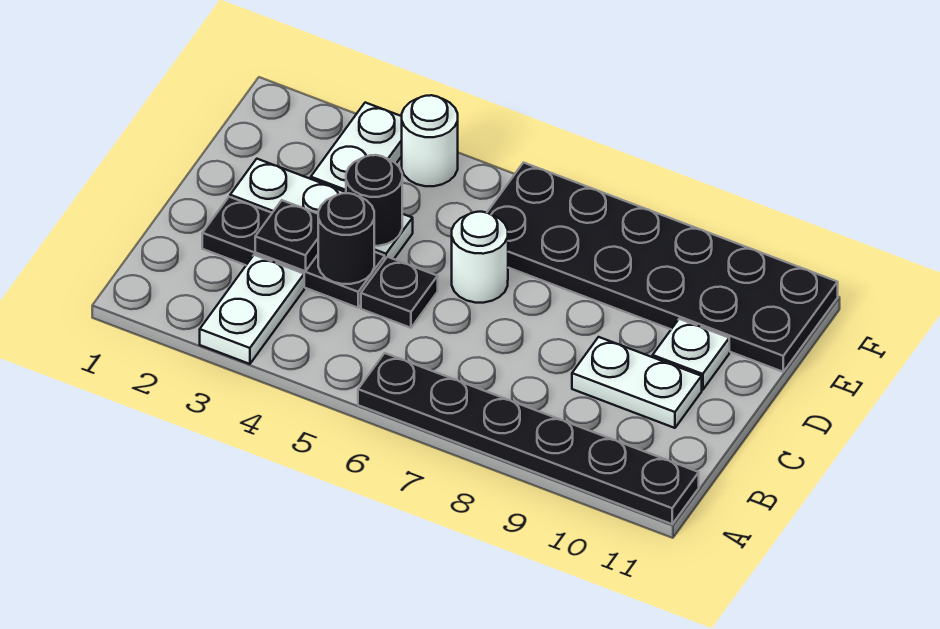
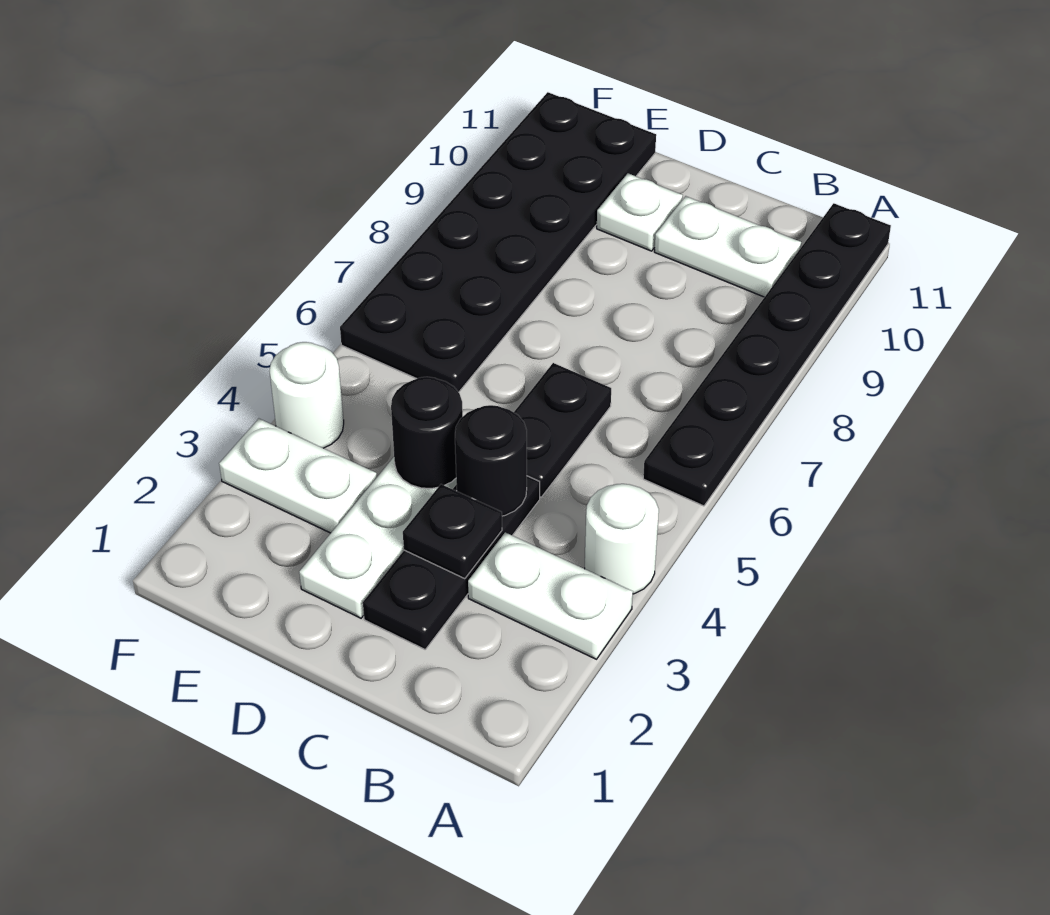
black plate C5 level 1 -> black plate C5:C6 level 1
white plate C9:C10 level 1 -> white plate B10:C10 level 1
white round brick D6 level 1 -> white round brick A4 level 1

